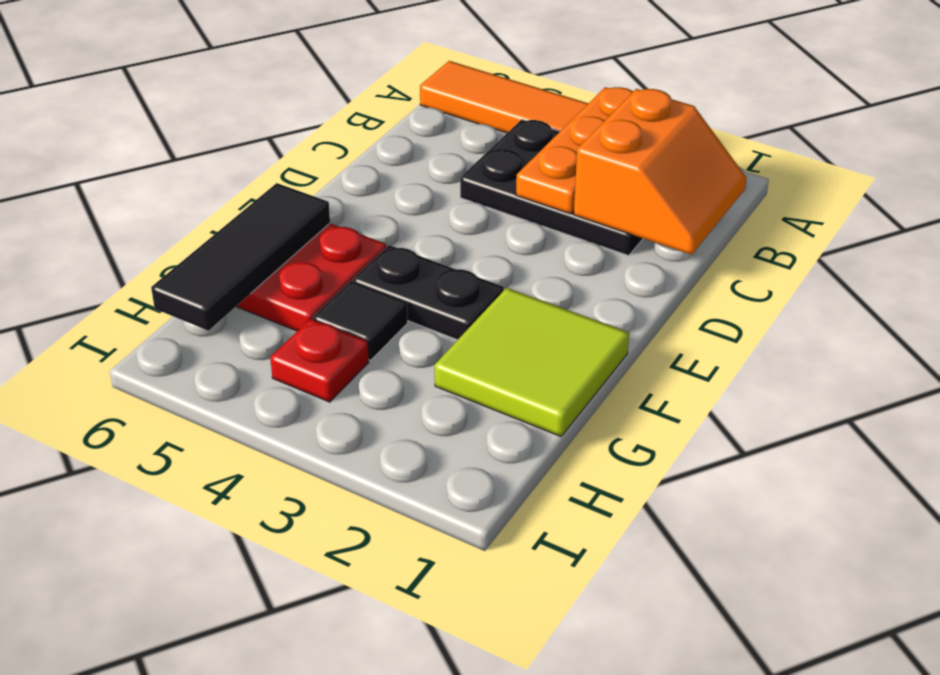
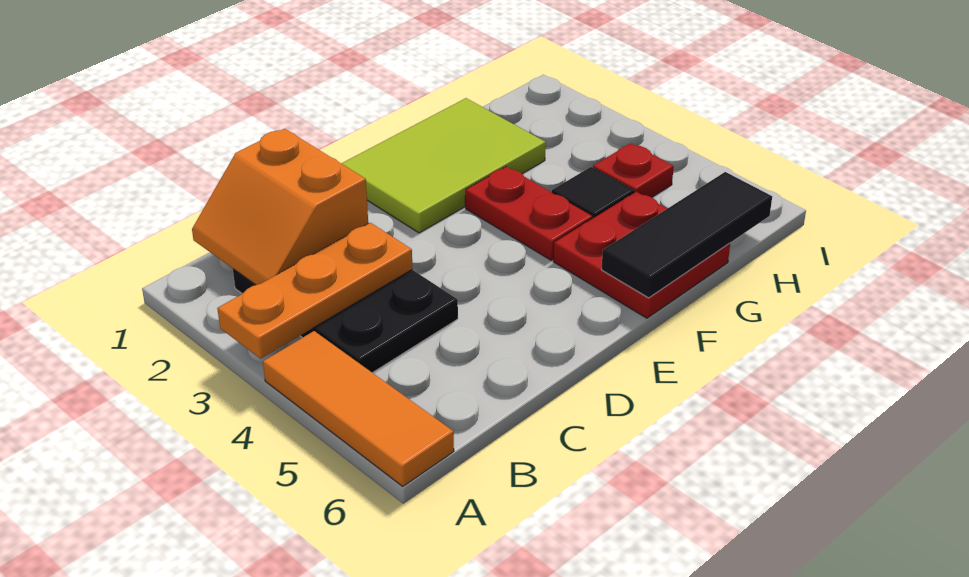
orange slope B1:C2 level 2 top 2 -> orange slope B1:C2 level 2 top C
lime tile F1:G2 level 1 -> lime tile E1:G2 level 1
black plate F3:F4 level 1 -> red plate F3:F4 level 1

